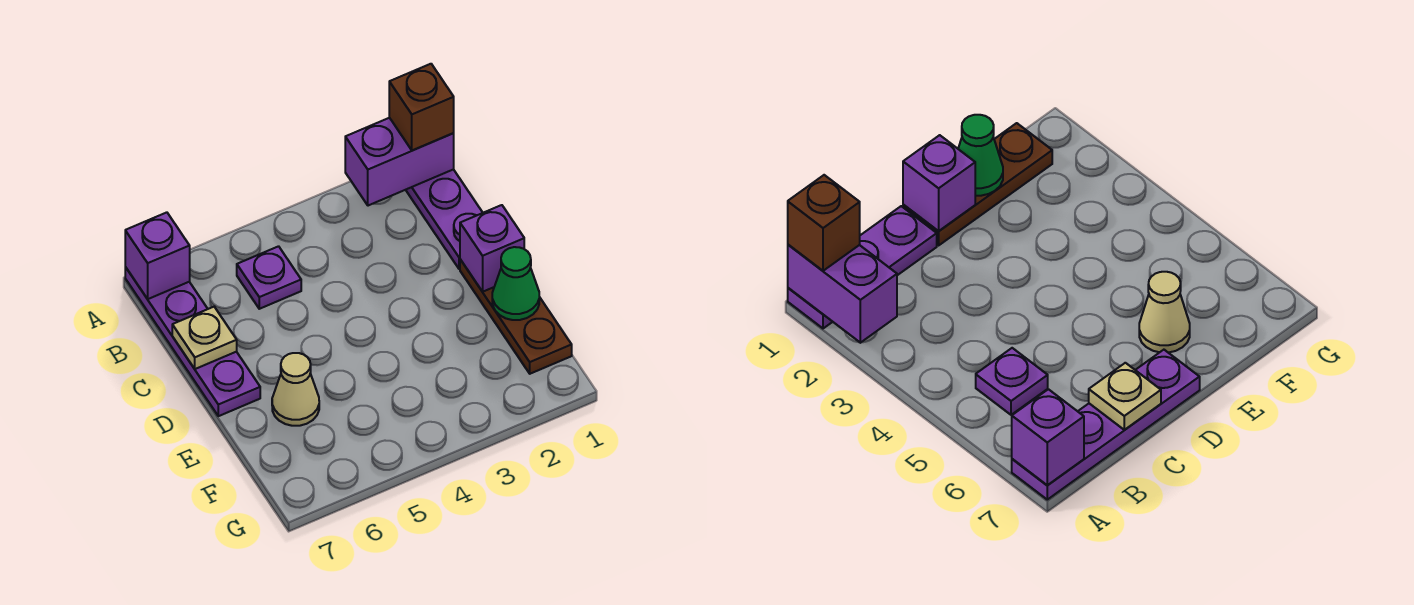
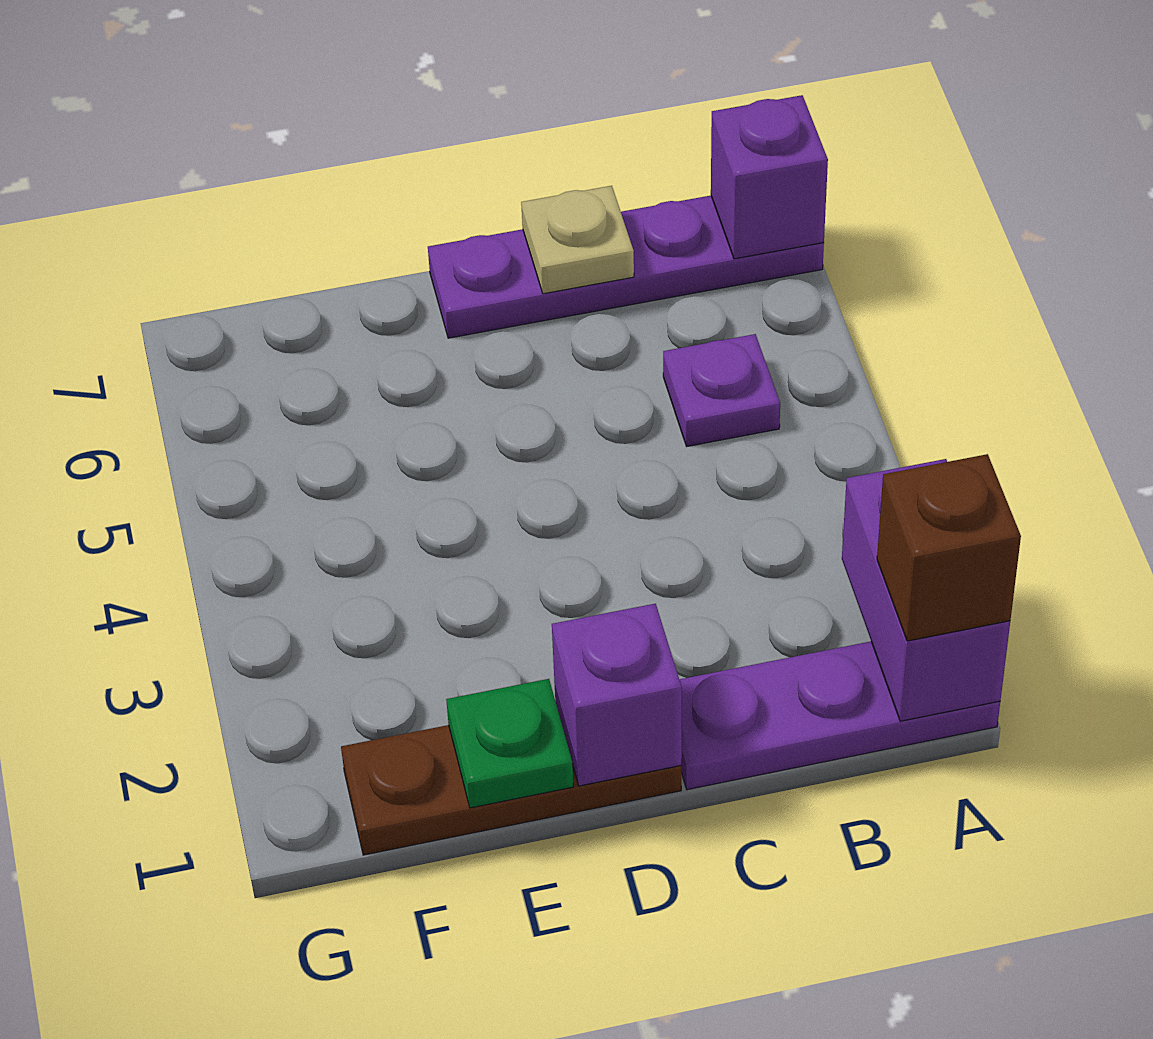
green cone E1 level 2 -> green plate E1 level 2
tan cone E6 level 1 -> none

